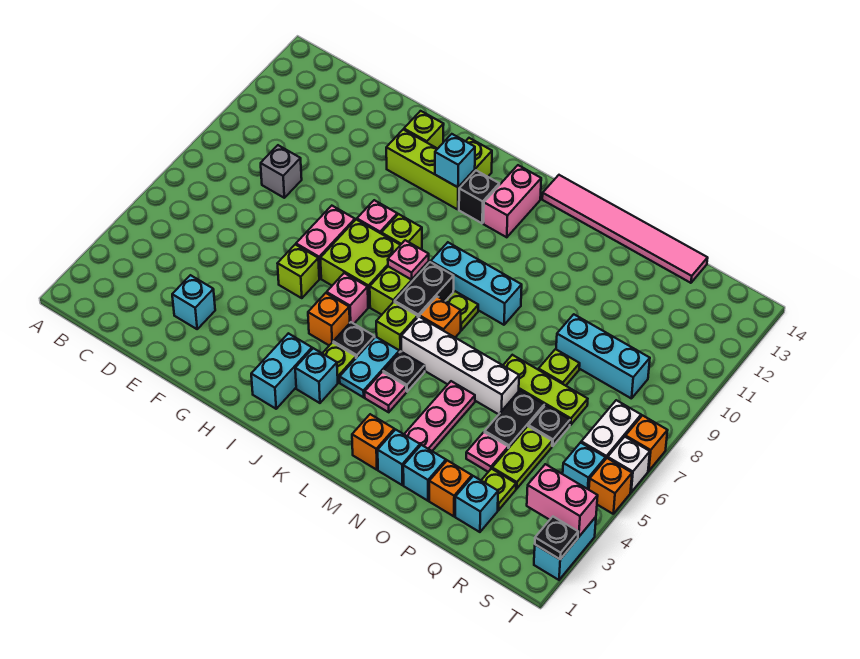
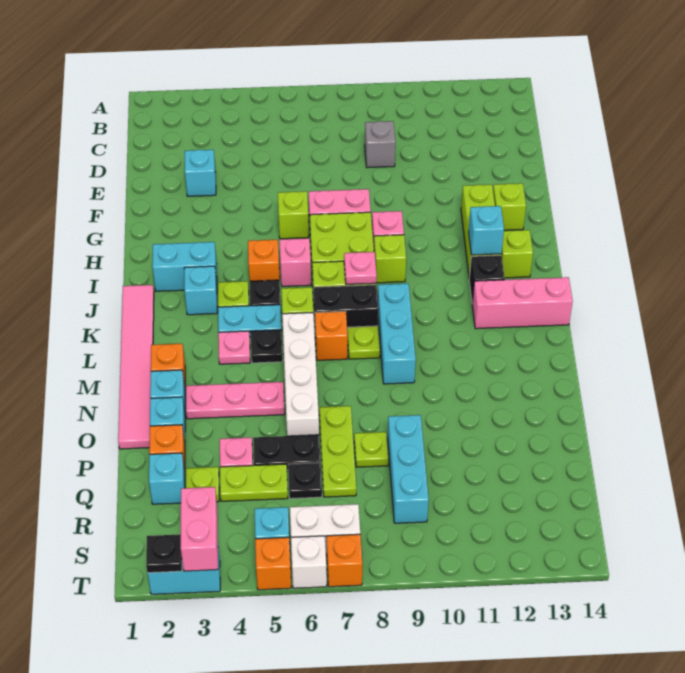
pink brick K12:K13 level 1 -> pink brick K12:K14 level 1
pink tile L14:Q14 level 1 -> pink tile J1:O1 level 1

